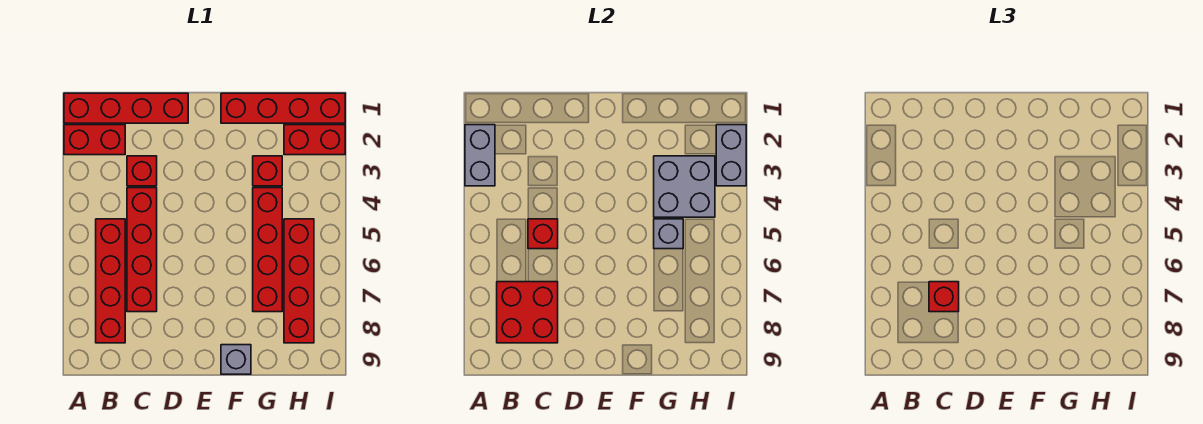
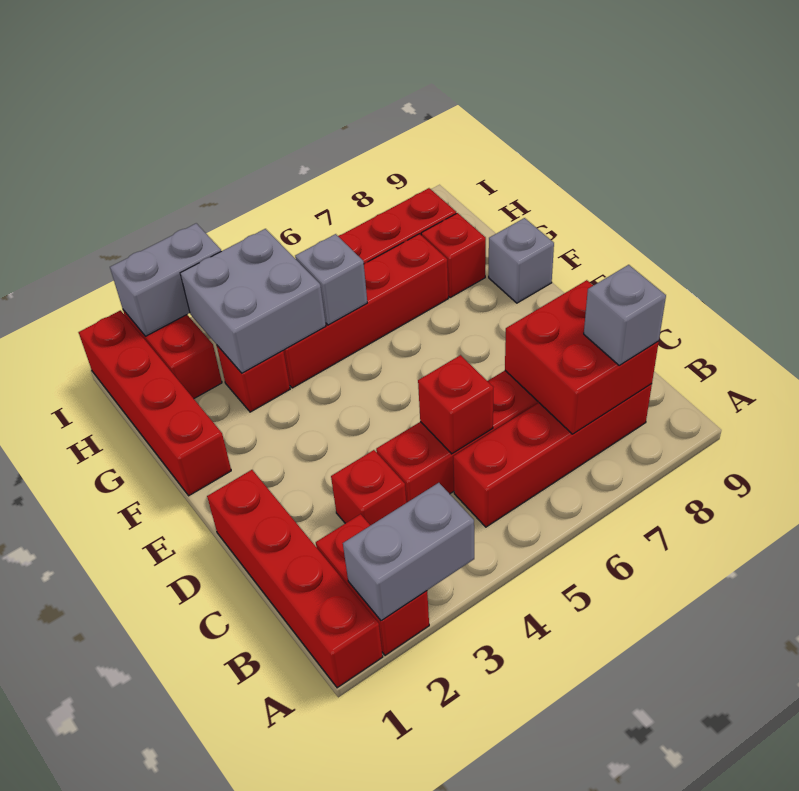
none -> grey brick B8 level 3
red brick C7 level 3 -> red brick G8 level 1

